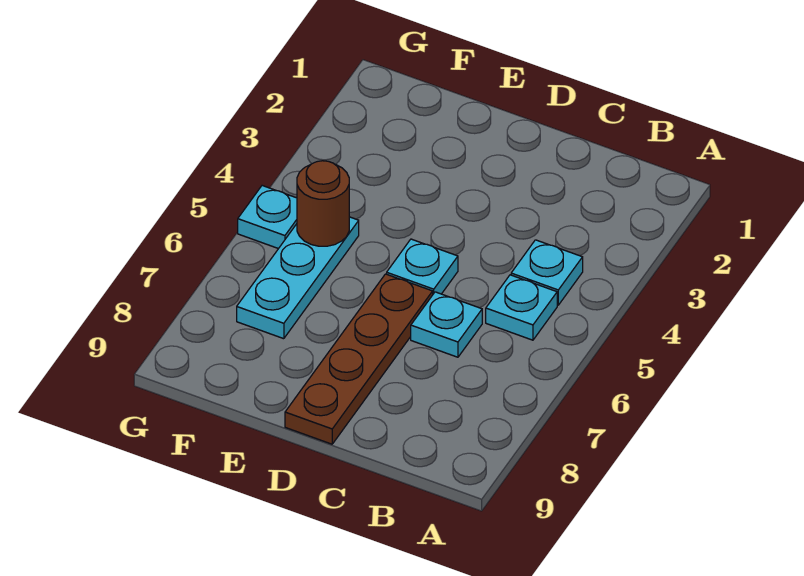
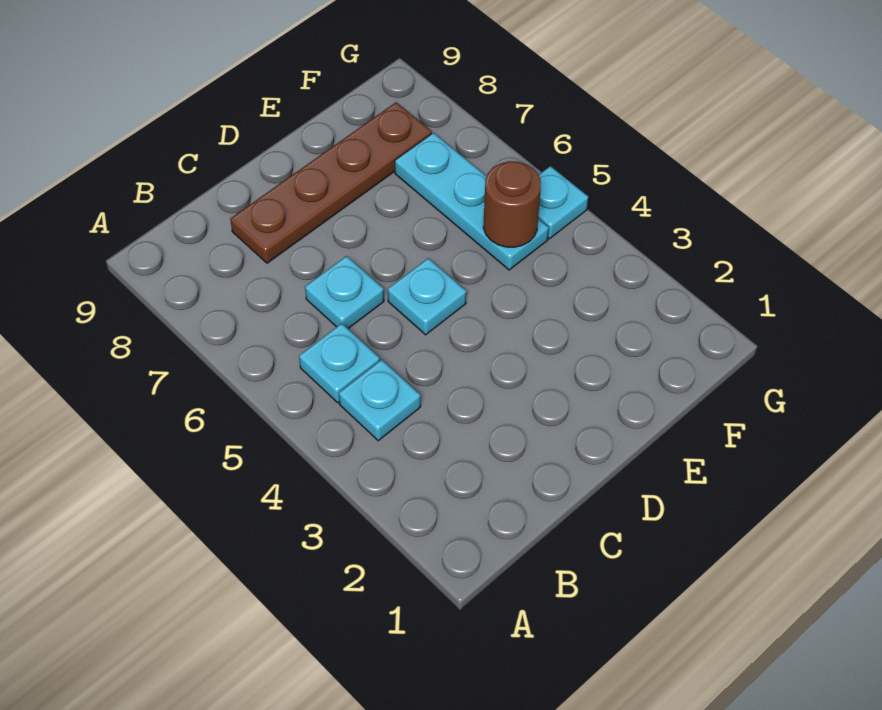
brown plate D6:D9 level 1 -> brown plate C8:F8 level 1

